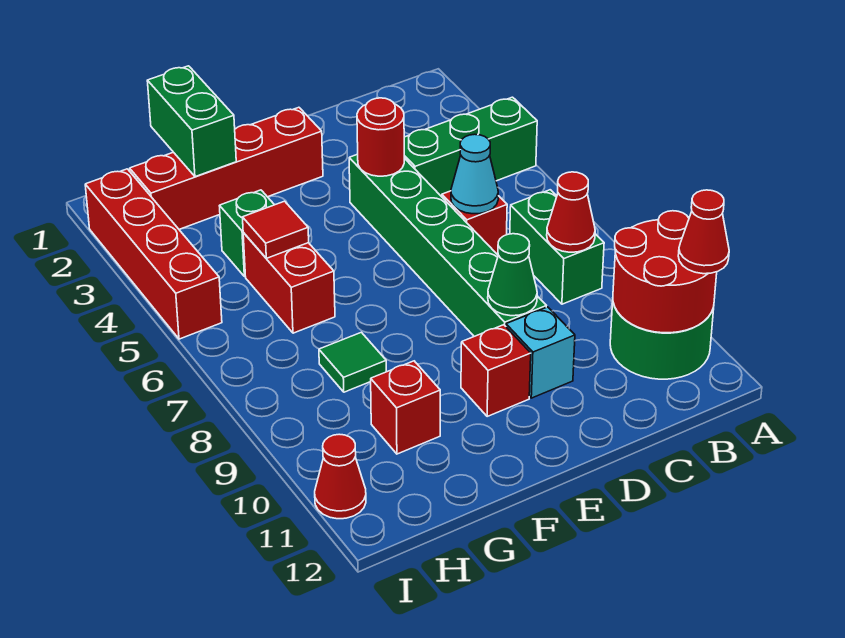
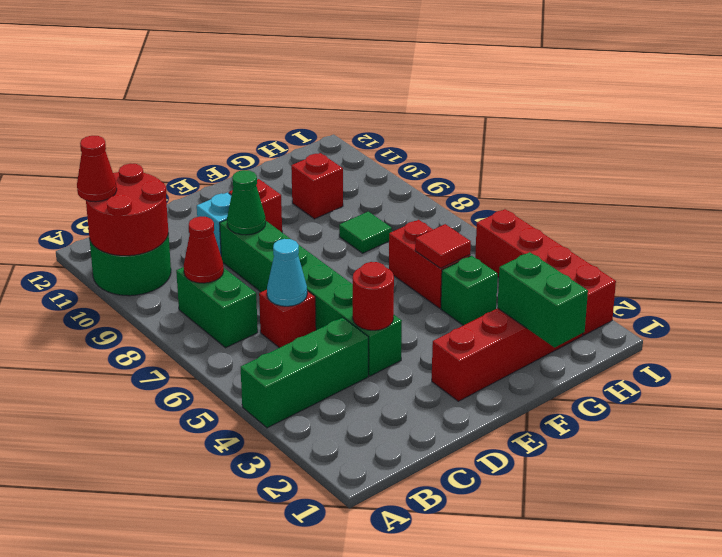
red cone I11 level 1 -> none

